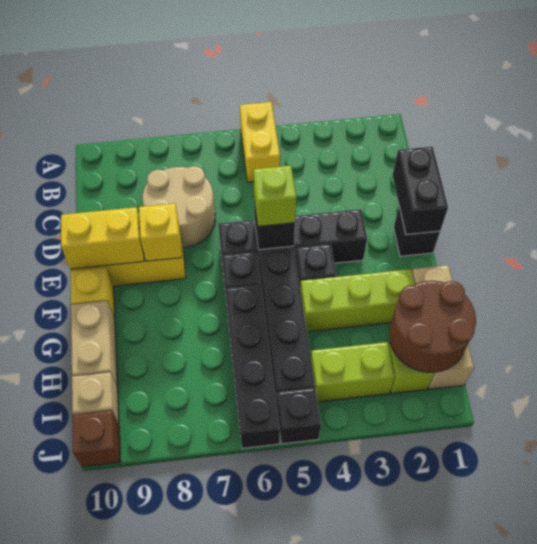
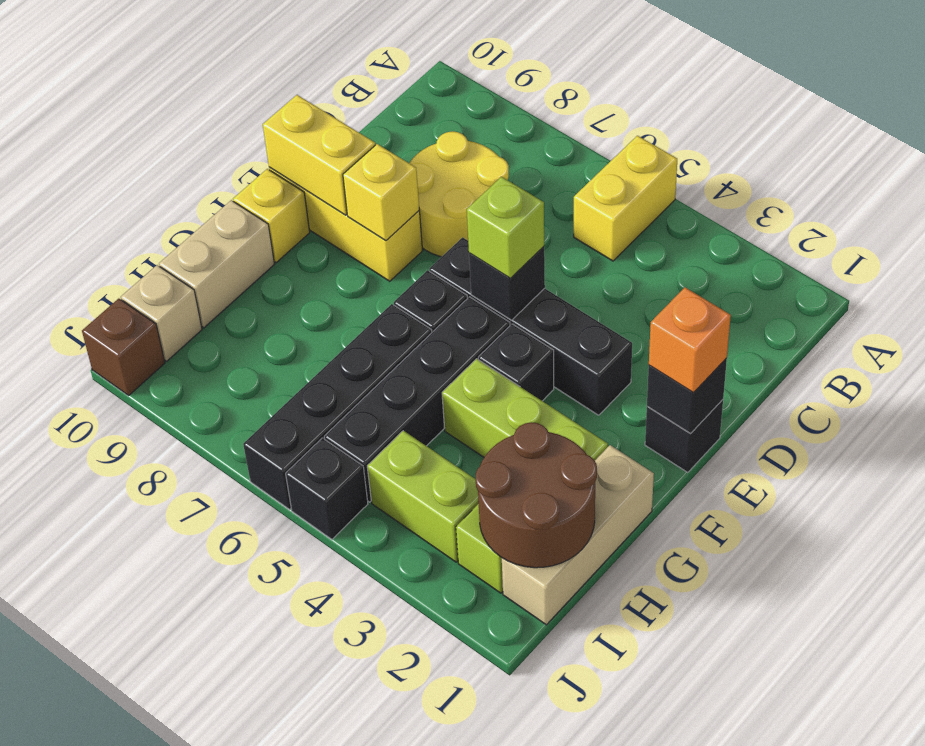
tan round brick C7:D8 level 1 -> yellow round brick C7:D8 level 1
black brick D1:E1 level 2 -> black brick E1 level 2
none -> orange brick E1 level 3

